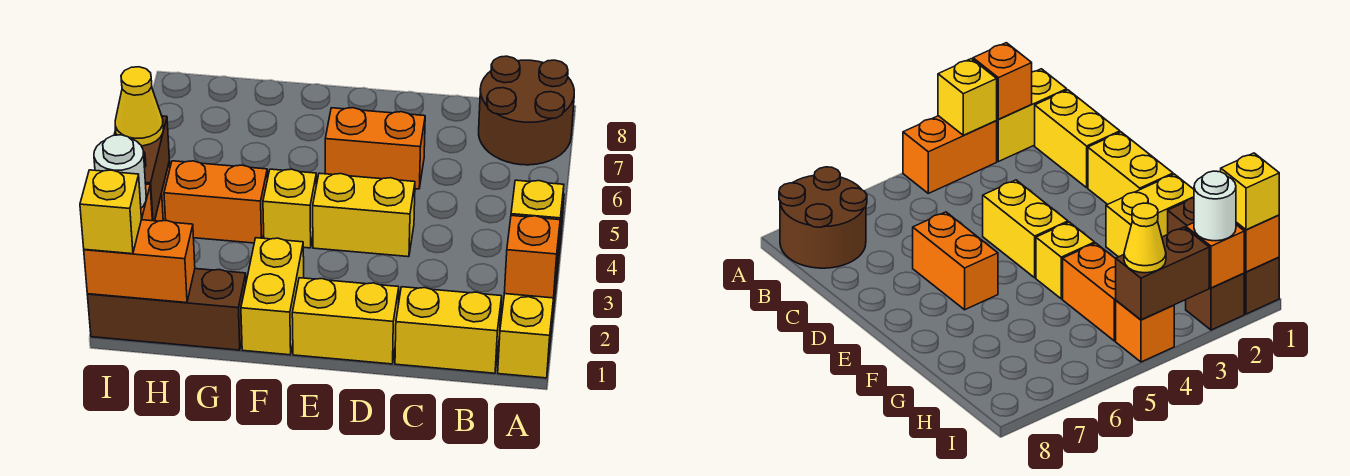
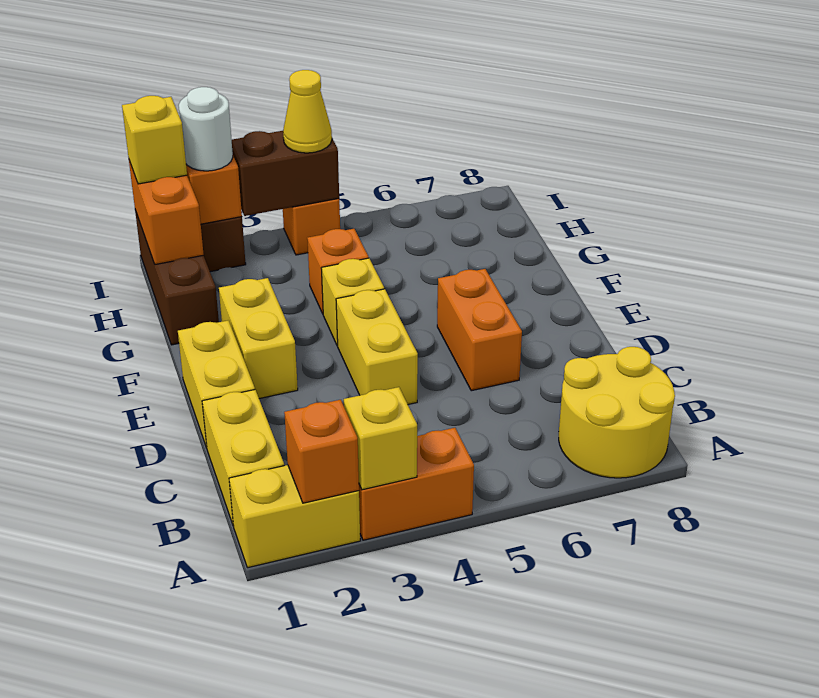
brown round brick A7:B8 level 1 -> yellow round brick A7:B8 level 1
yellow brick F1:F2 level 1 -> yellow brick E2:F2 level 1
orange brick G4:H4 level 1 -> orange brick G4 level 1

